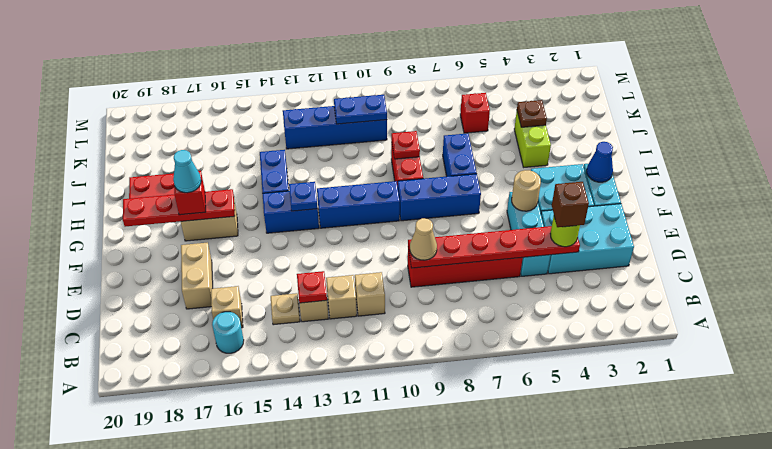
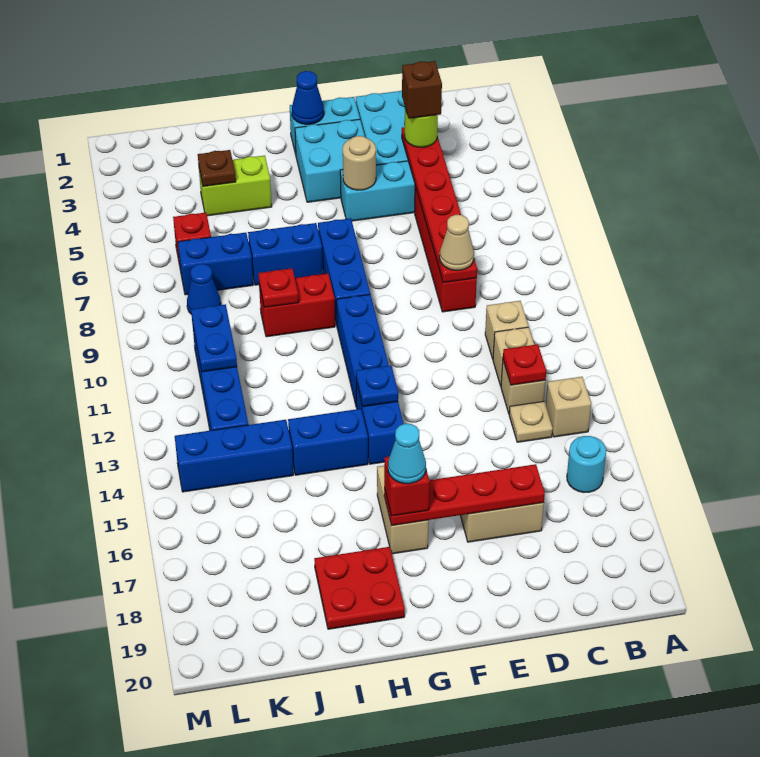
tan brick C16 level 1 -> tan brick B14 level 1
red plate G16:G19 level 2 -> red plate D17:G17 level 2
none -> blue brick J7:K7 level 1
none -> blue brick J14:L14 level 1
none -> blue cone K8 level 1

